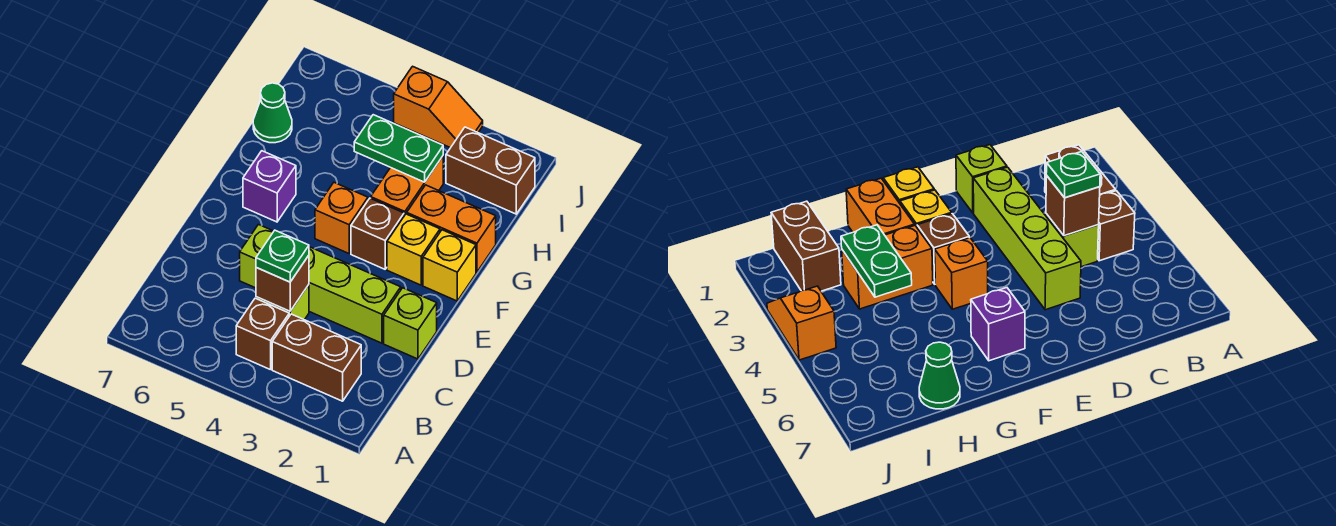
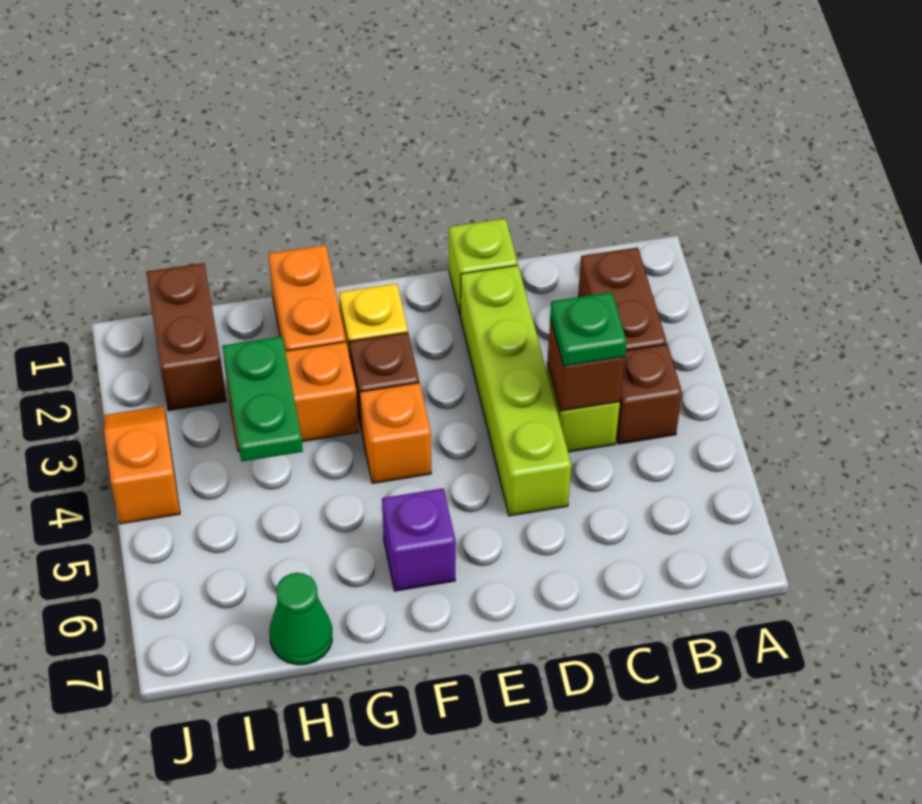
yellow brick F1 level 1 -> none

